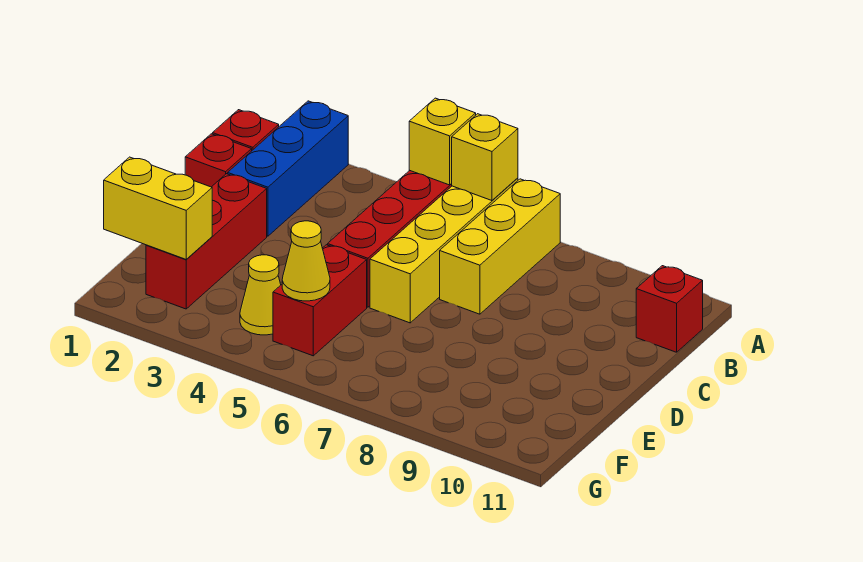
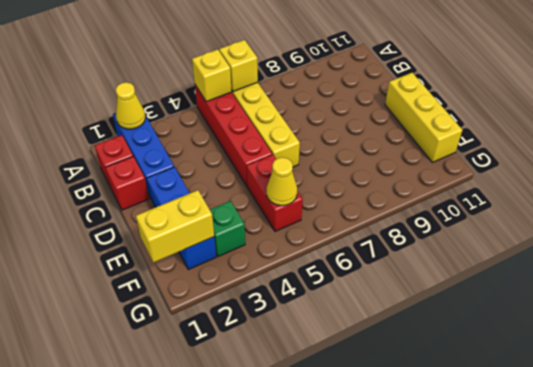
yellow brick A7:C7 level 1 -> yellow brick D11:F11 level 1
red brick B11 level 1 -> none
red brick D2:F2 level 1 -> blue brick D2:F2 level 1
none -> green brick F3 level 1
yellow cone F4 level 1 -> yellow cone A2 level 2

